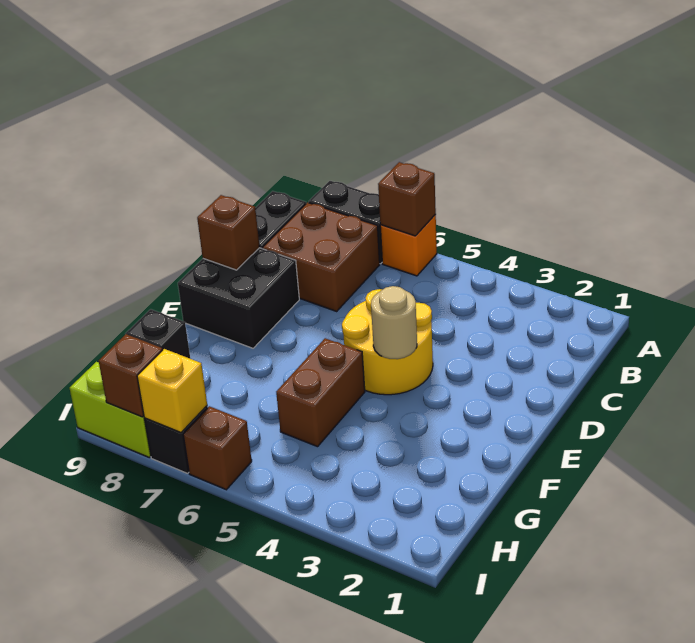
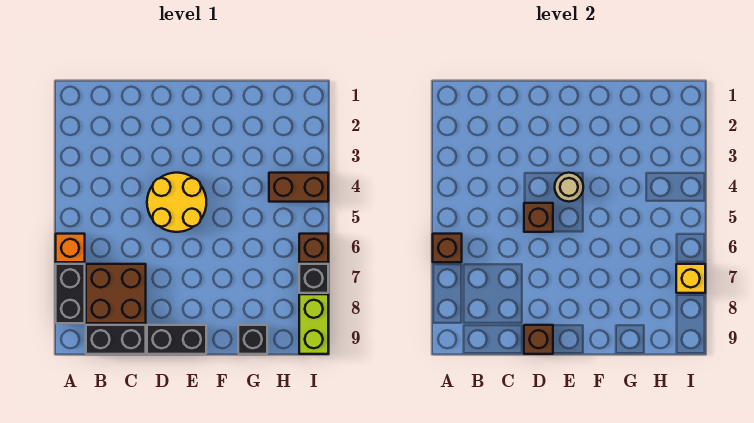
black brick D8:E9 level 1 -> black brick D9:E9 level 1
brown brick F5:G5 level 1 -> brown brick H4:I4 level 1
brown brick I8 level 2 -> brown brick D5 level 2

